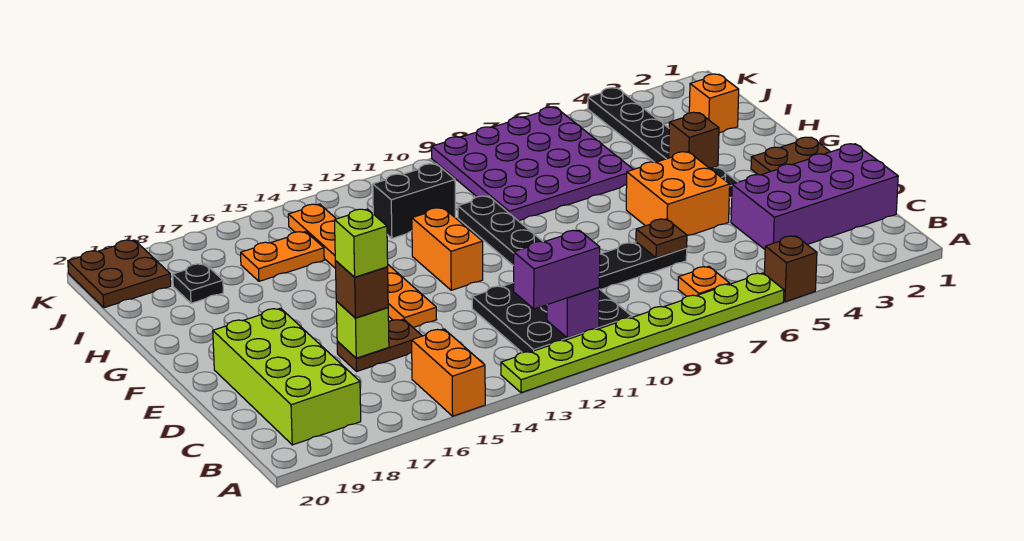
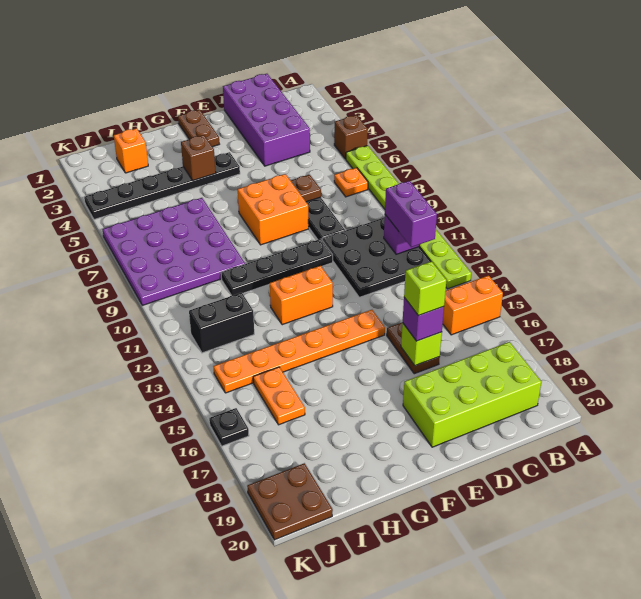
brown brick D16 level 3 -> purple brick D16 level 3
orange brick E5:F6 level 1 -> orange brick E7:F8 level 1
black brick I11:I12 level 1 -> black brick I12:J12 level 1
black plate I18 level 1 -> black plate K16 level 1

